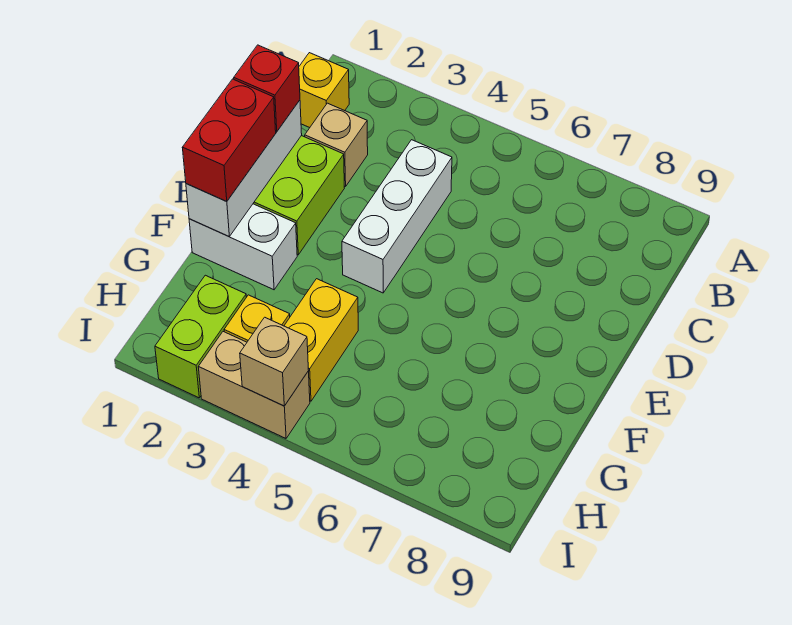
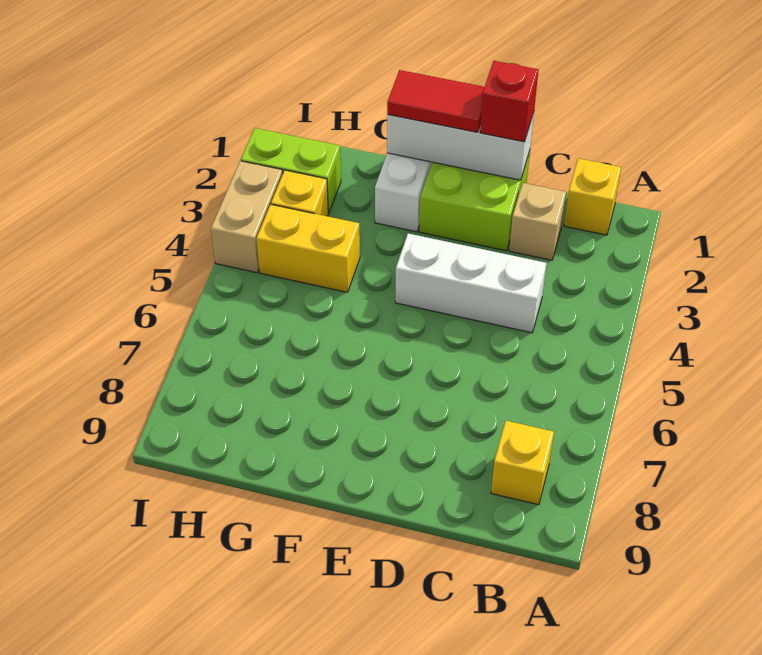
none -> yellow brick B8 level 1
red brick E1:F1 level 3 -> red tile E1:F1 level 3
tan brick I4 level 2 -> none

